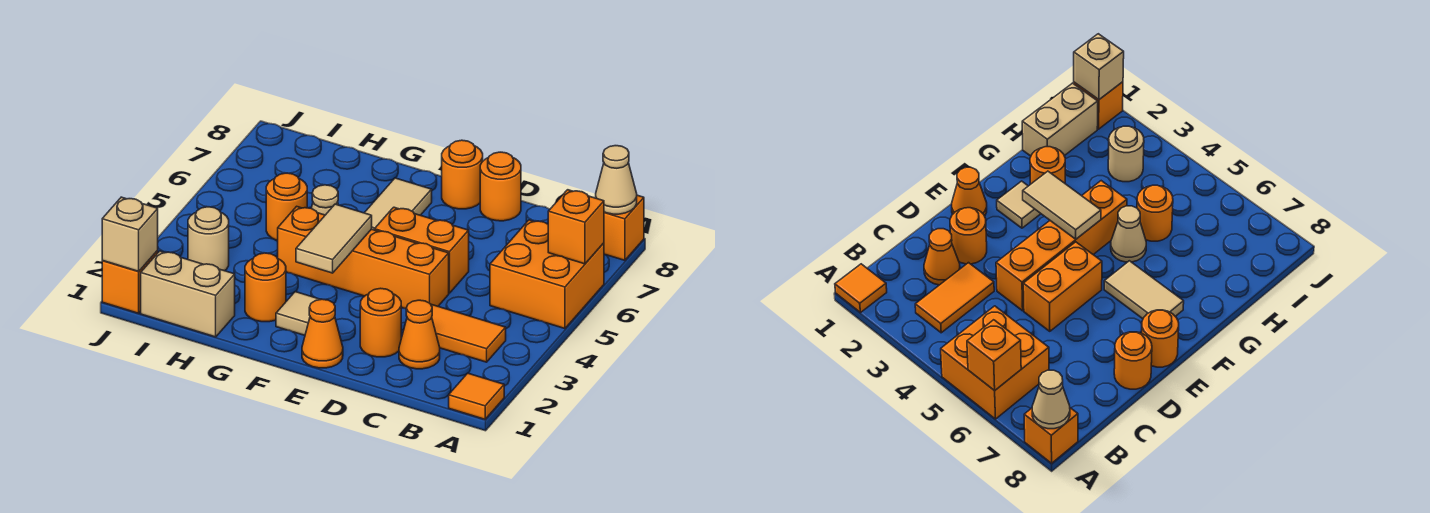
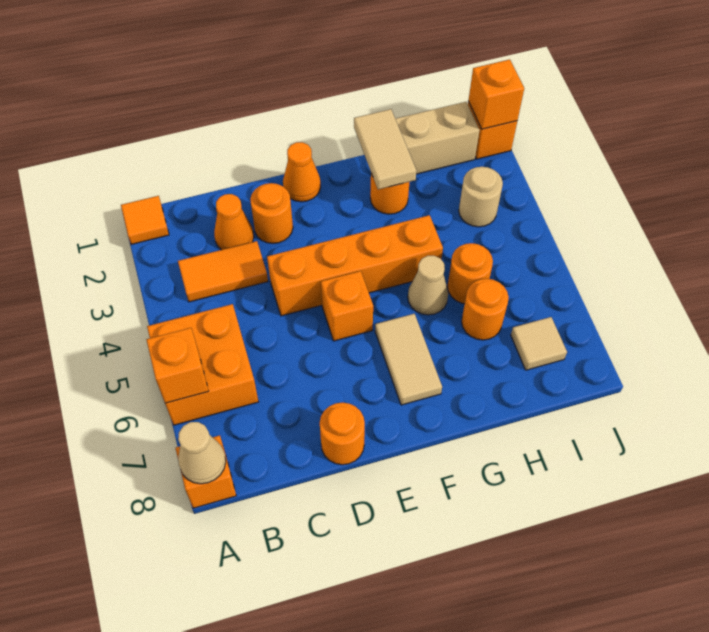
orange brick D5:E5 level 1 -> orange brick E5 level 1
orange round brick E8 level 1 -> orange round brick H6 level 1
tan tile F2 level 1 -> tan tile I7 level 1
tan tile F3:F4 level 2 -> tan tile G1:G2 level 2
tan brick J1 level 2 -> orange brick J1 level 2

